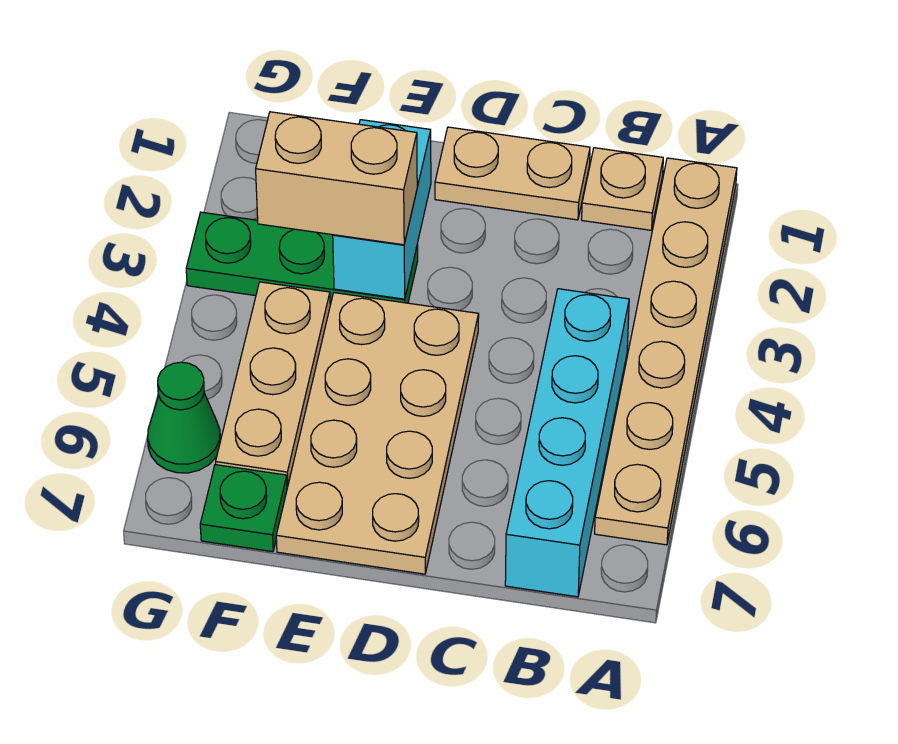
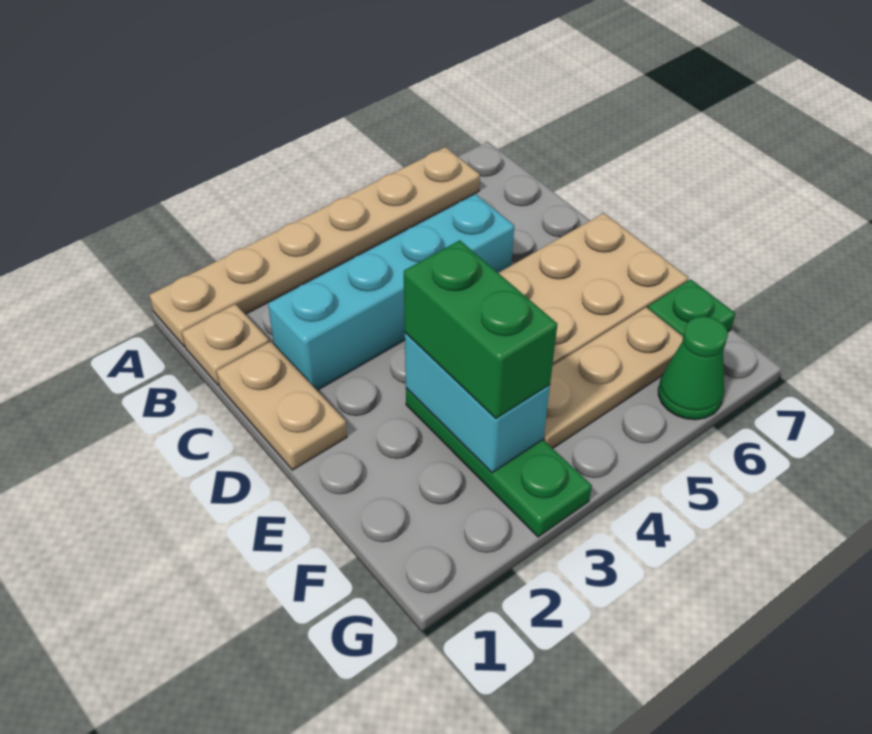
cyan brick B4:B7 level 1 -> cyan brick C2:C5 level 1
cyan brick E2:E3 level 2 -> cyan brick E3:F3 level 2
tan brick E3:F3 level 3 -> green brick E3:F3 level 3

